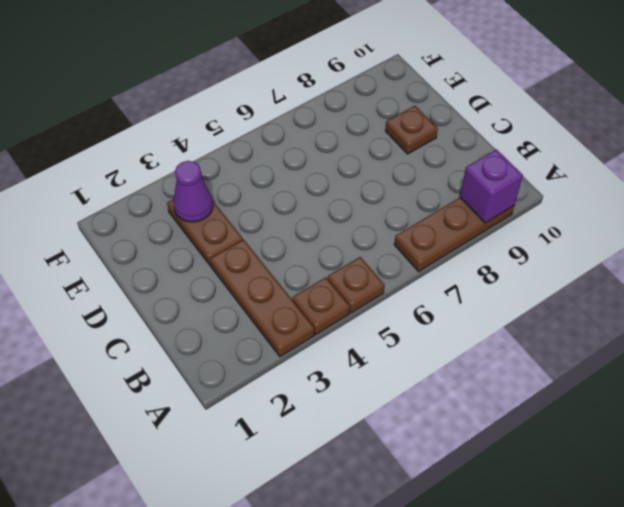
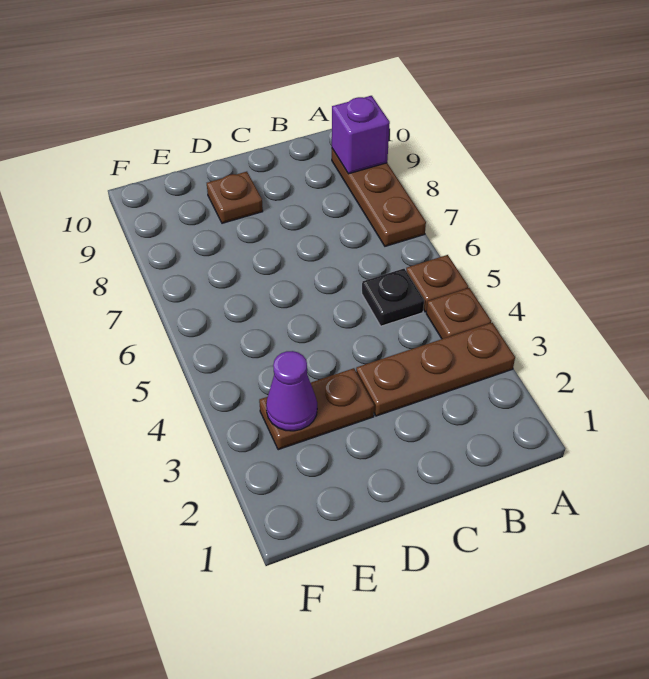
none -> black plate B5 level 1

